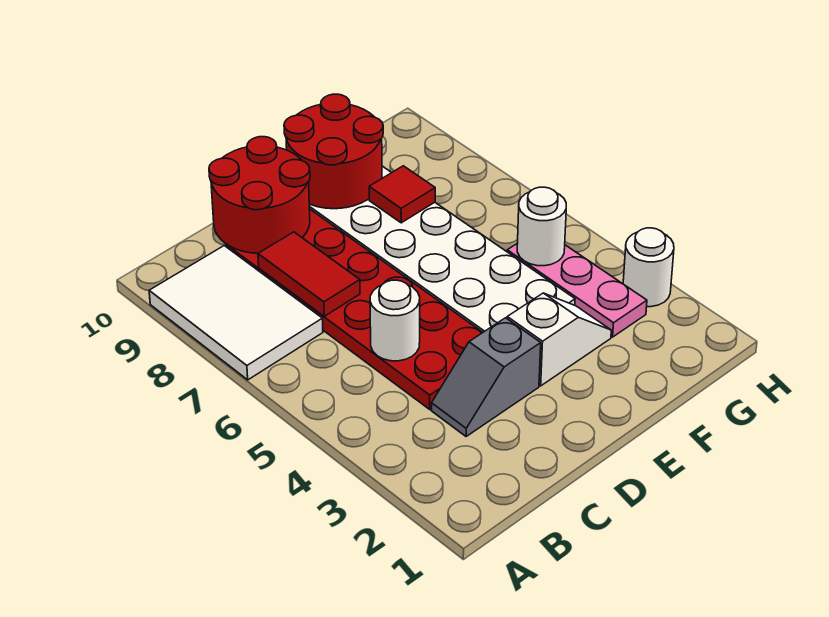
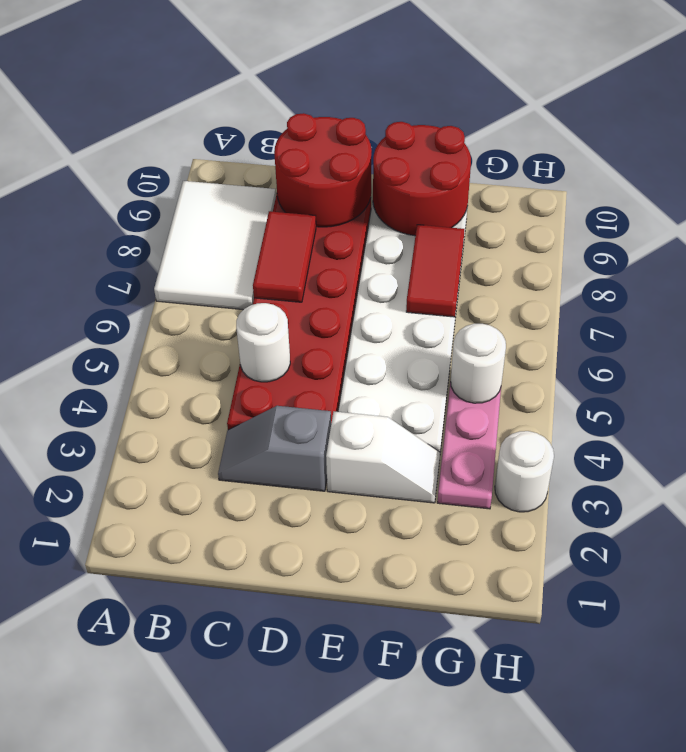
red tile F8 level 2 -> red tile F7:F8 level 2

